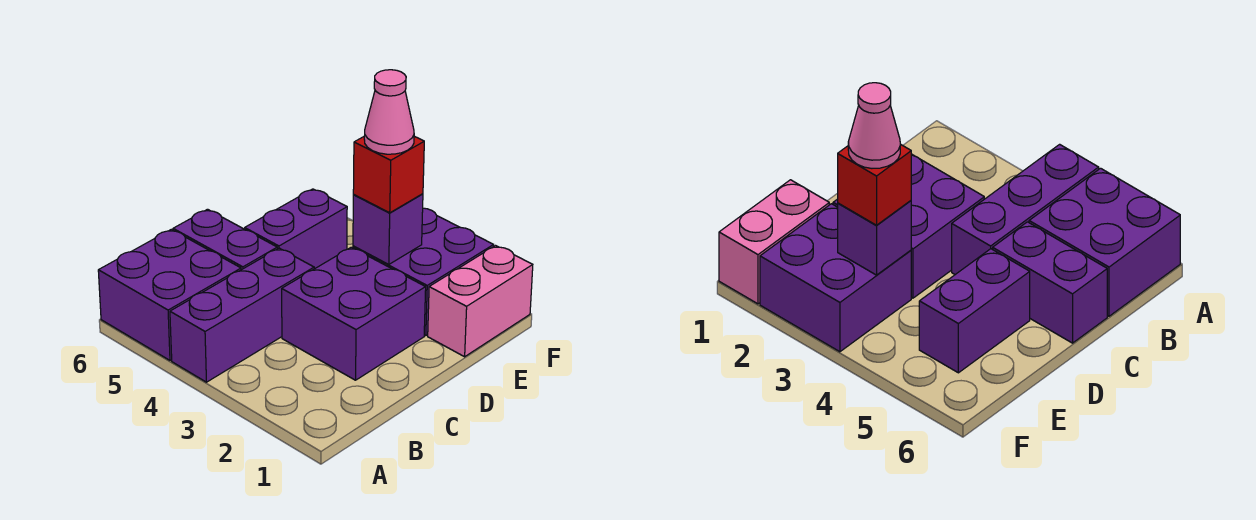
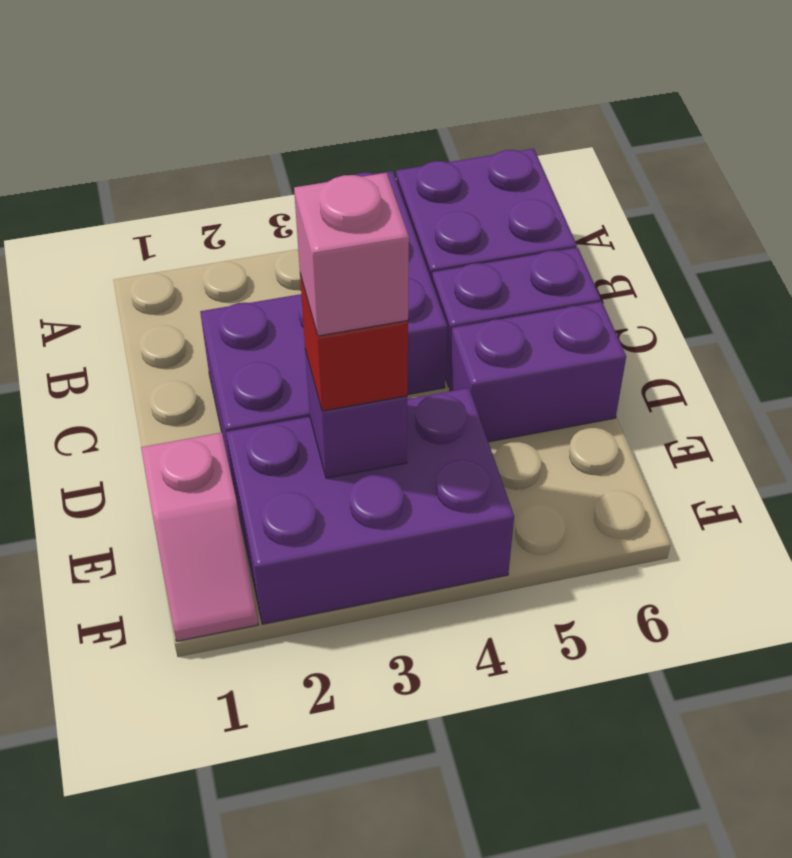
purple brick D5:E5 level 1 -> purple brick D5:D6 level 1
pink brick E1:F1 level 1 -> pink slope E1:F1 level 1 top E
purple brick E2:F3 level 1 -> purple brick E2:F4 level 1
pink cone E3 level 4 -> pink brick E3 level 4

